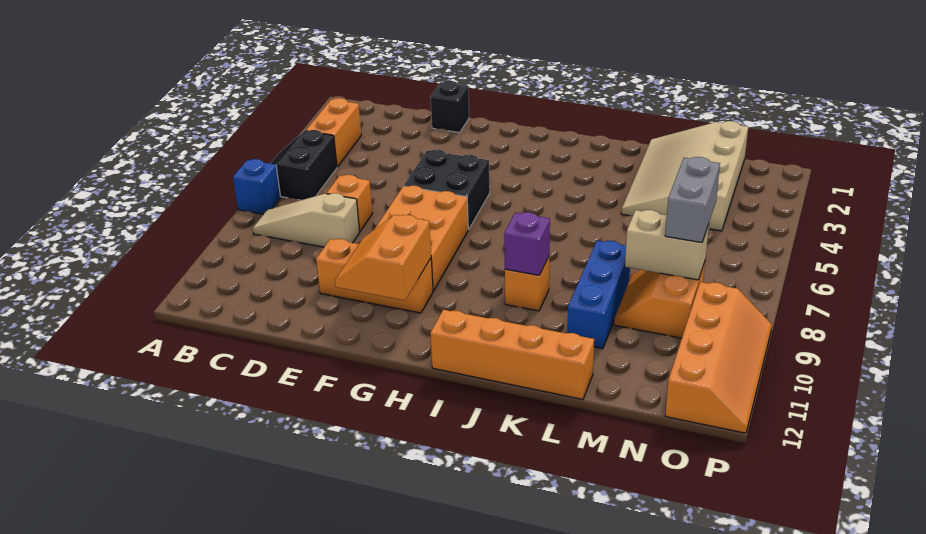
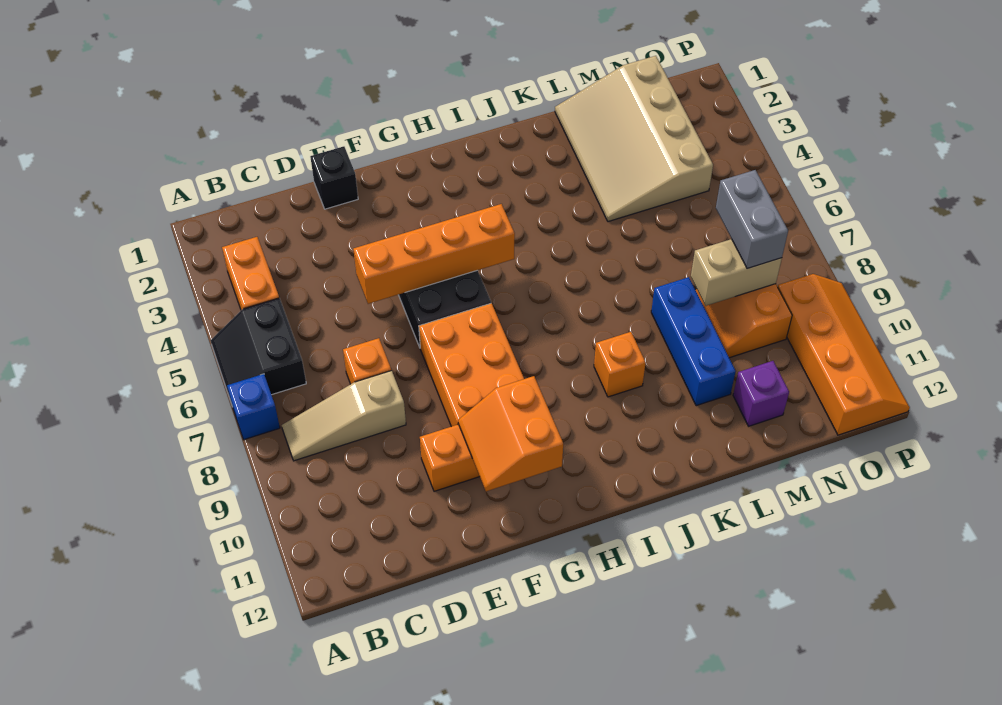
orange brick I12:L12 level 1 -> orange brick E5:H5 level 2
purple brick J9 level 2 -> purple brick M11 level 1

